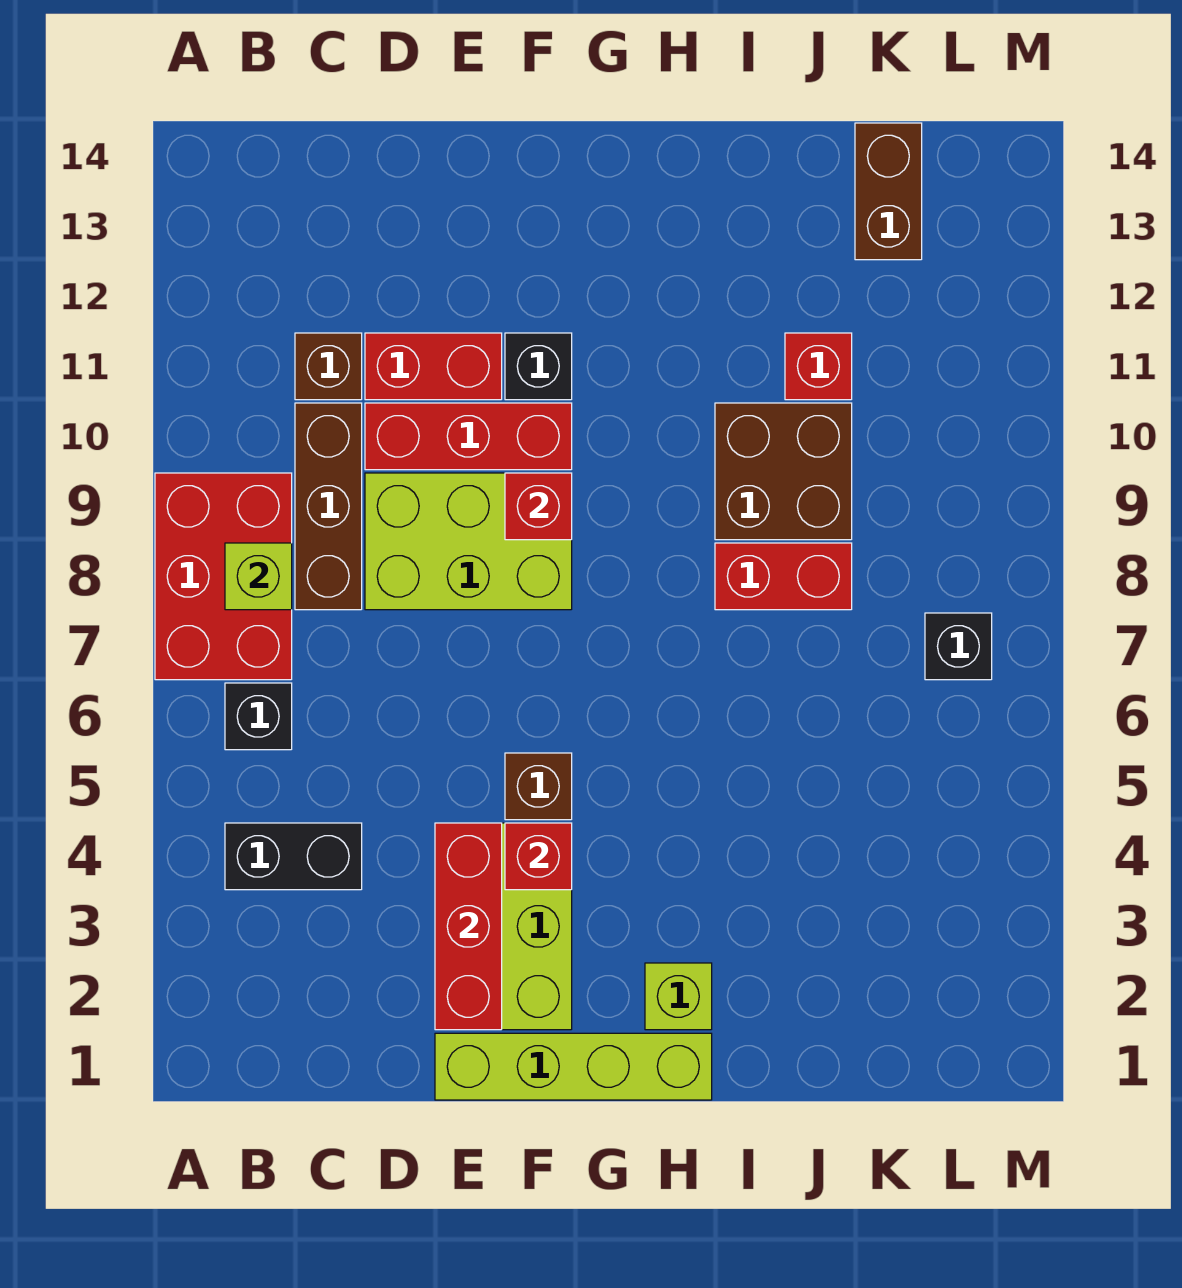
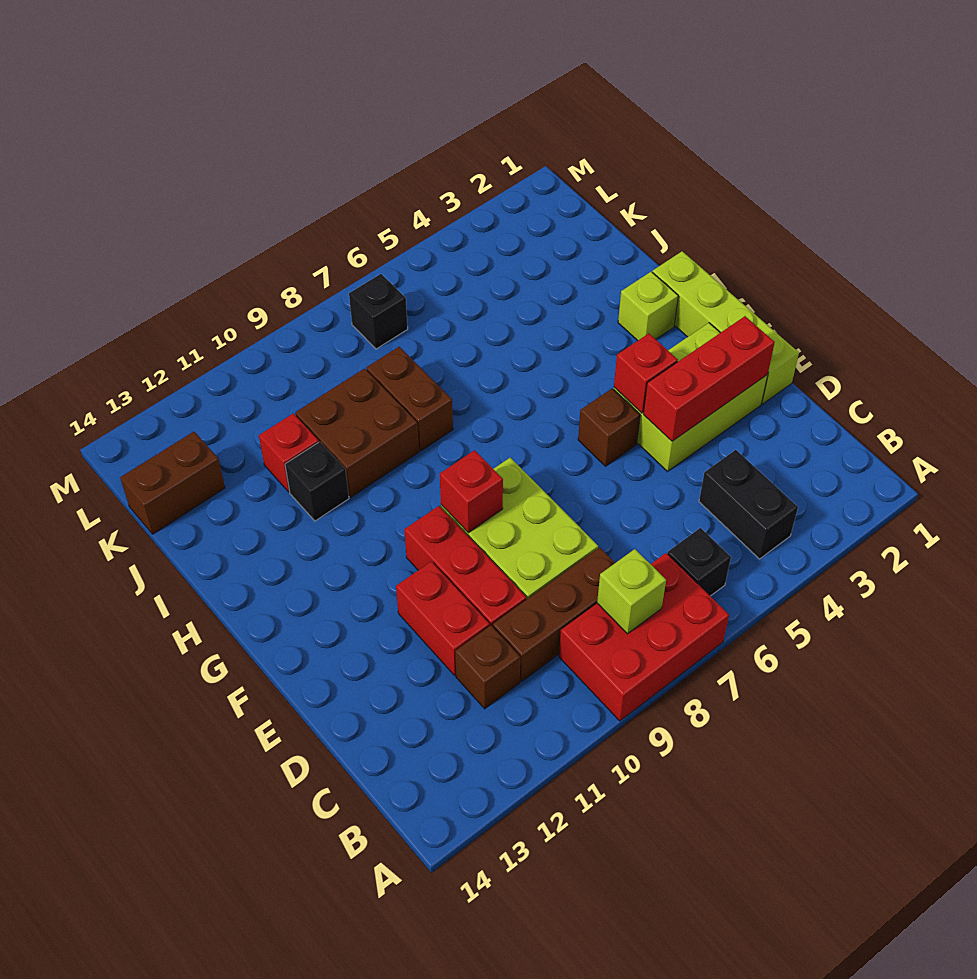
black brick F11 level 1 -> black brick I11 level 1
red brick I8:J8 level 1 -> brown brick I8:J8 level 1

